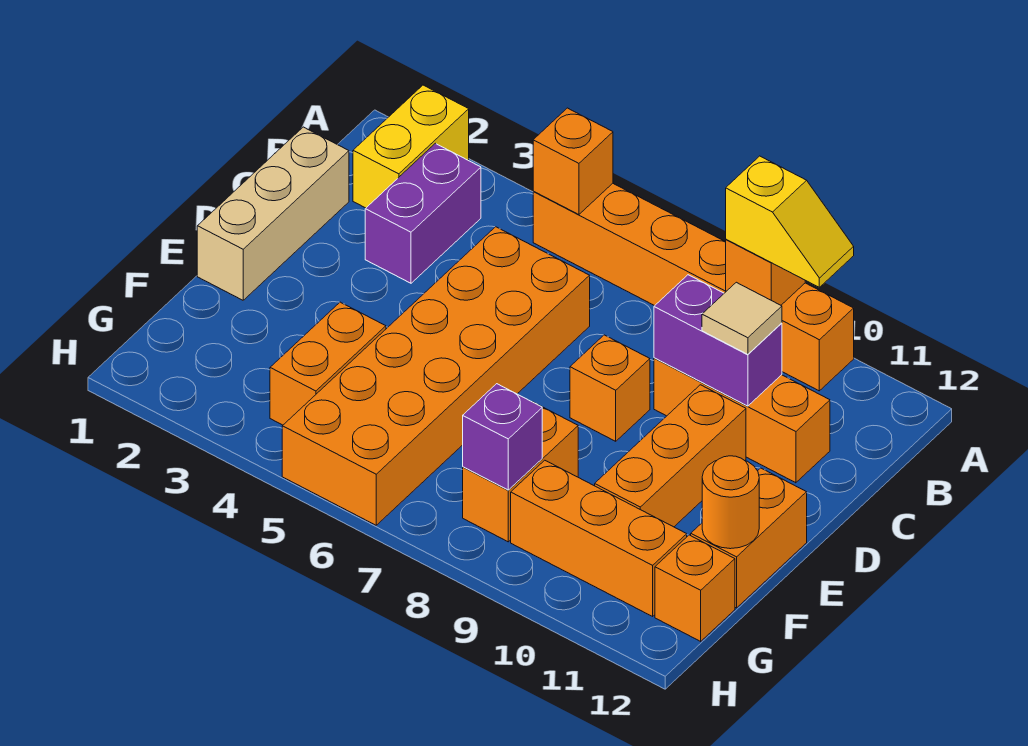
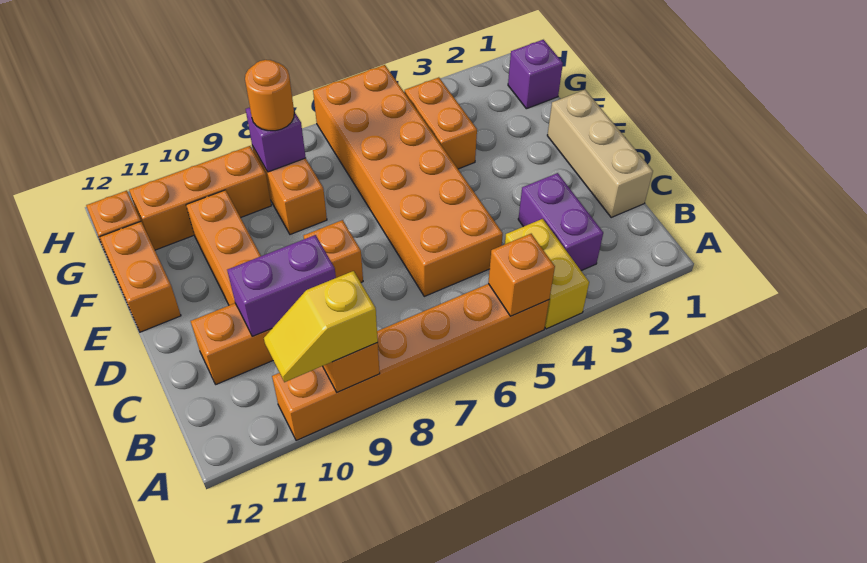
yellow brick A2:B2 level 1 -> yellow brick A4:B4 level 1
tan tile C10 level 3 -> none
orange round brick F12 level 2 -> orange round brick G8 level 3
none -> purple brick G1 level 1

